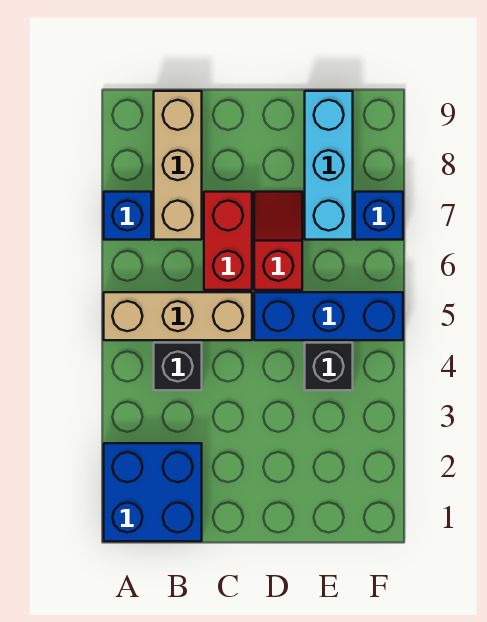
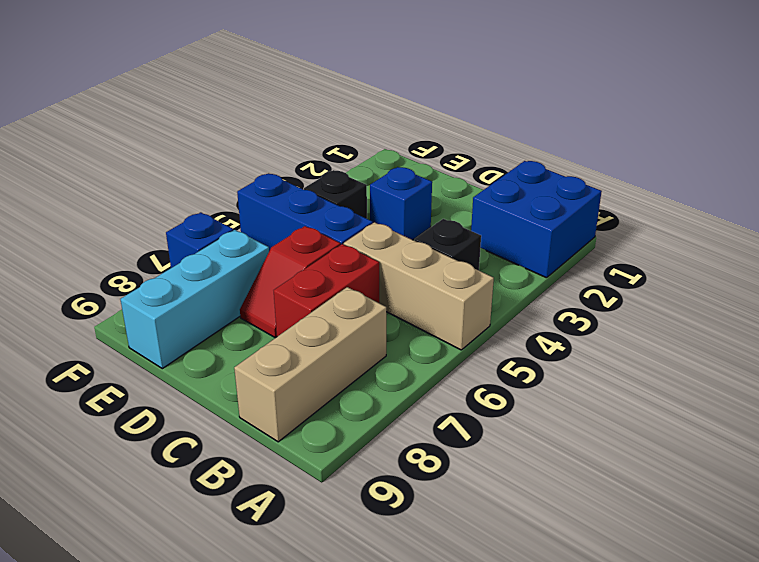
blue brick A7 level 1 -> blue brick D3 level 1

